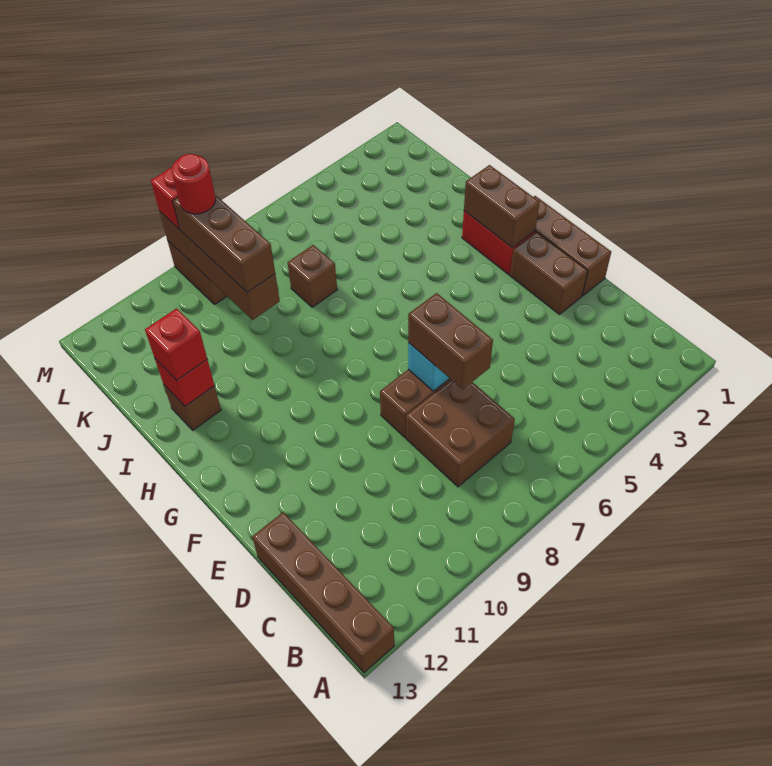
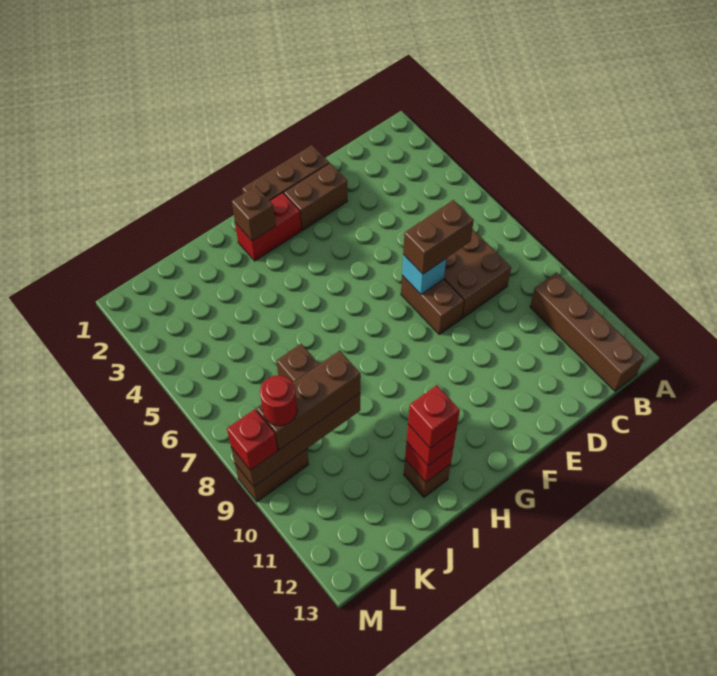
brown brick A13:D13 level 1 -> brown brick B10:B13 level 1
brown brick G2:H2 level 2 -> brown brick H2 level 2
none -> red brick I12 level 4

